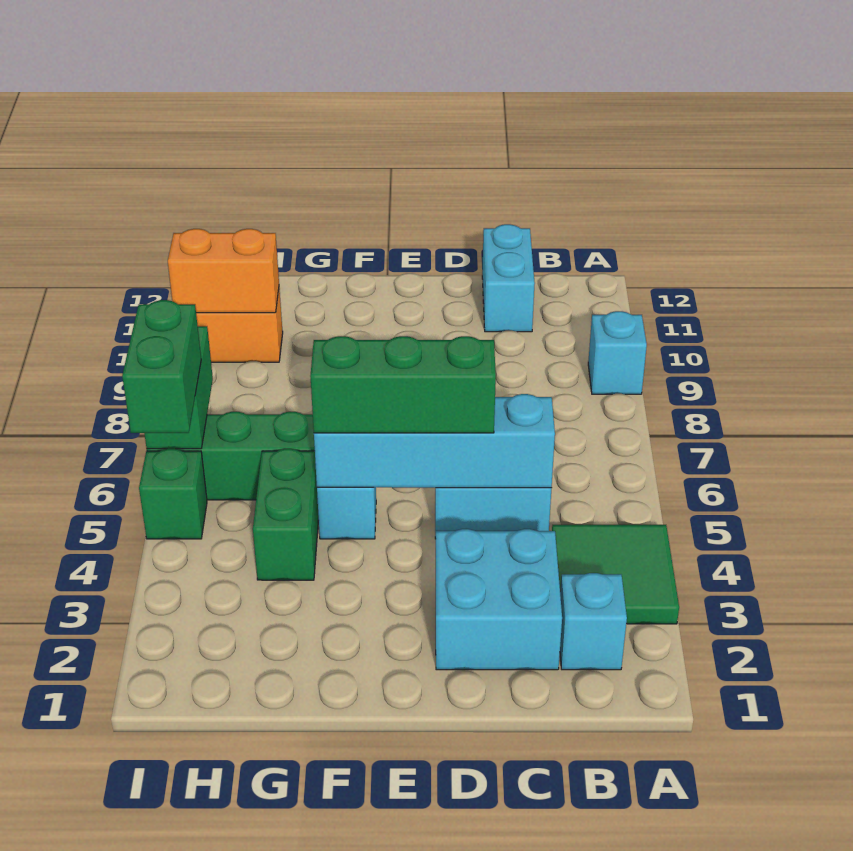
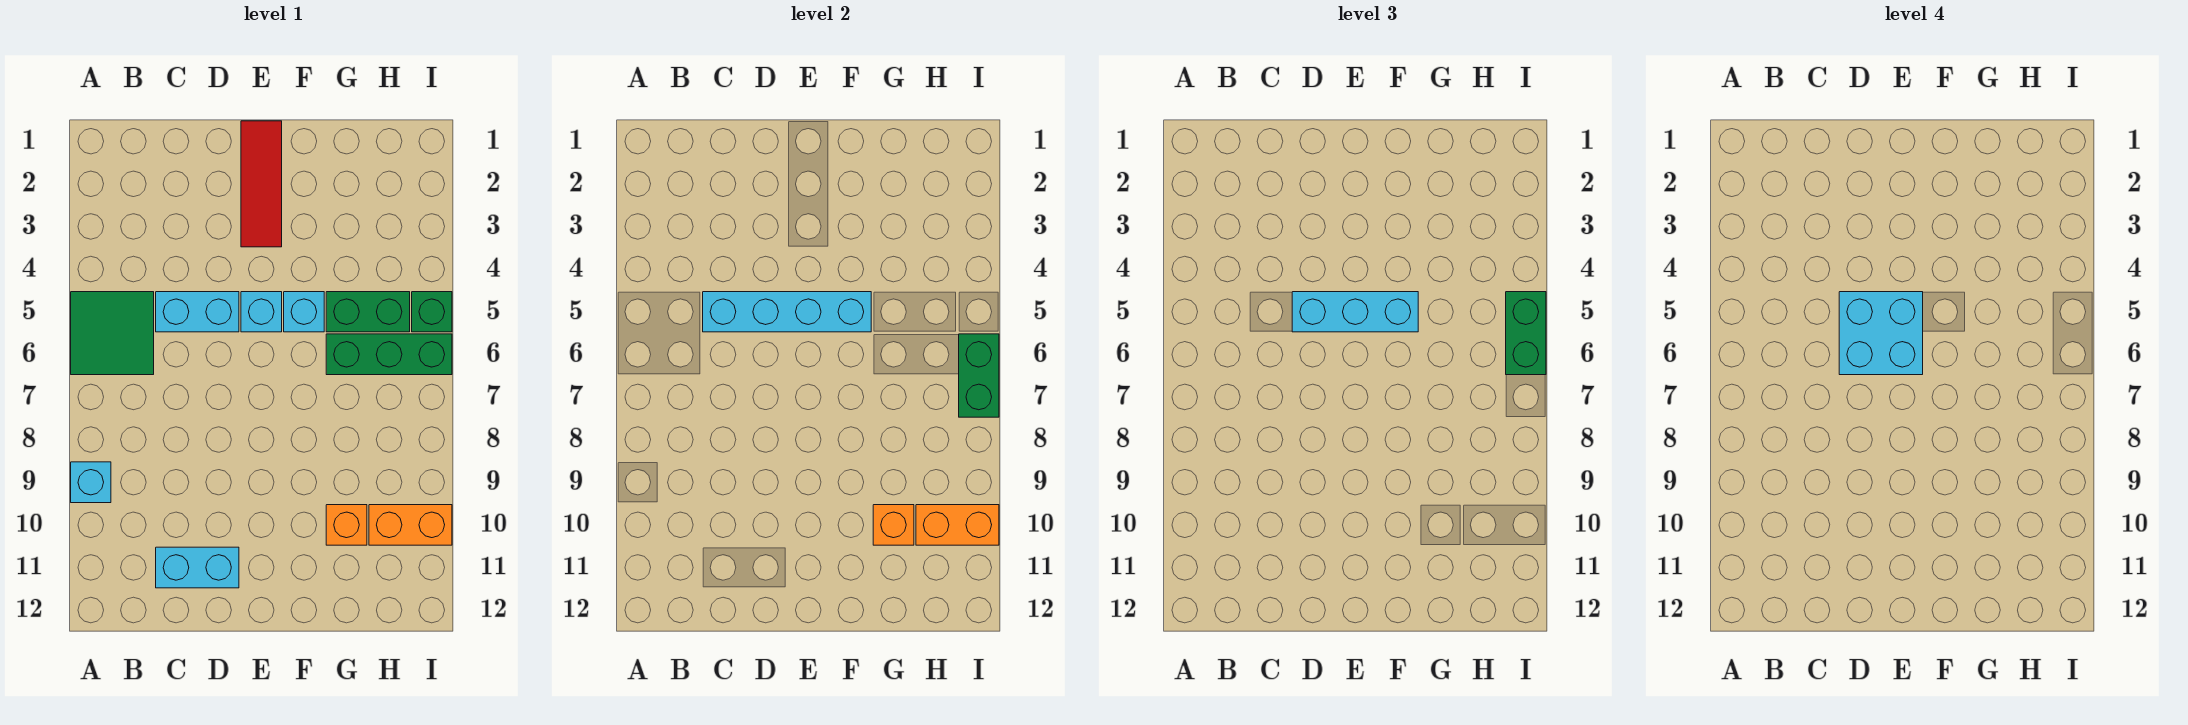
green tile A3:B4 level 1 -> green tile A5:B6 level 1
cyan brick B2 level 1 -> cyan brick E5 level 1
cyan brick C2:D3 level 1 -> cyan brick D5:E6 level 4
cyan brick C11:C12 level 1 -> cyan brick C11:D11 level 1
green brick D5:F5 level 3 -> cyan brick D5:F5 level 3
none -> red tile E1:E3 level 1
green brick G4:G5 level 1 -> green brick G5:H5 level 1
none -> orange brick G10 level 1
none -> orange brick G10 level 2

